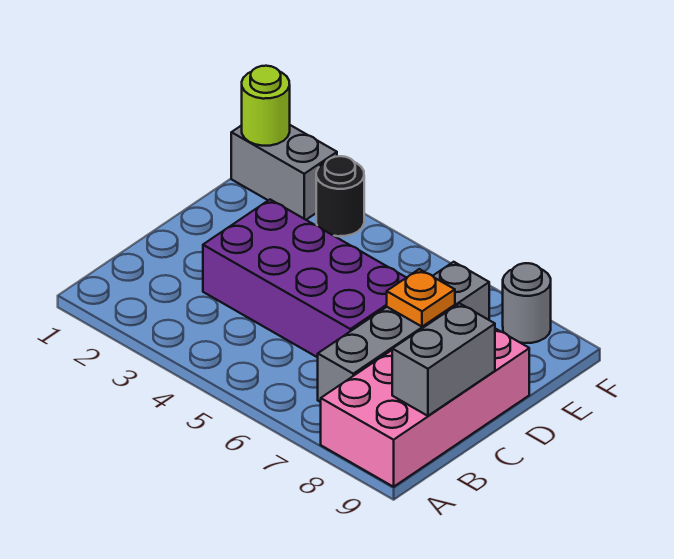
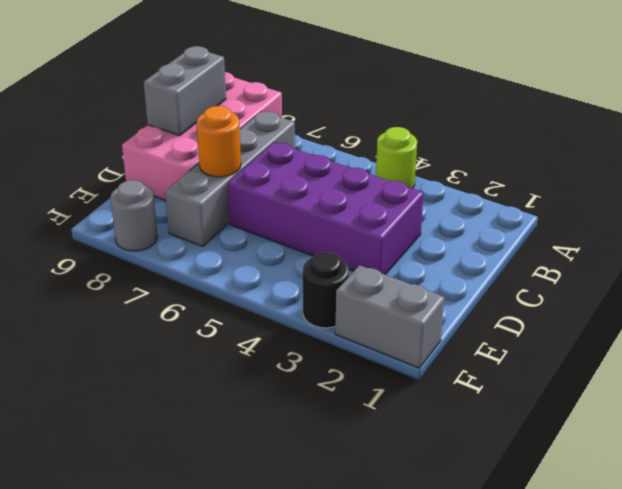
orange plate D7 level 2 -> orange round brick D7 level 2
lime round brick F1 level 2 -> lime round brick A4 level 1

